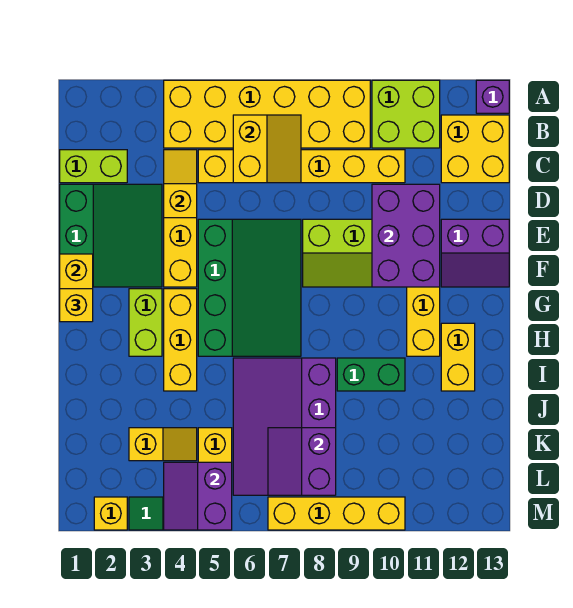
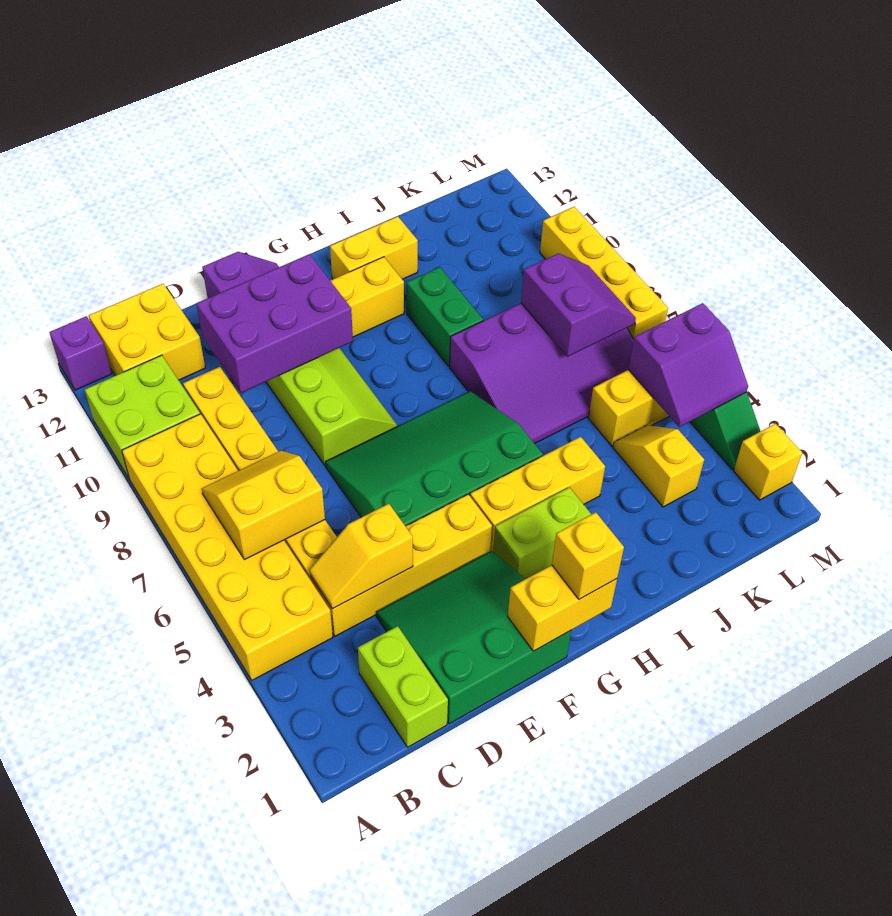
purple slope K7:L8 level 2 top 8 -> purple slope K7:L8 level 2 top K

